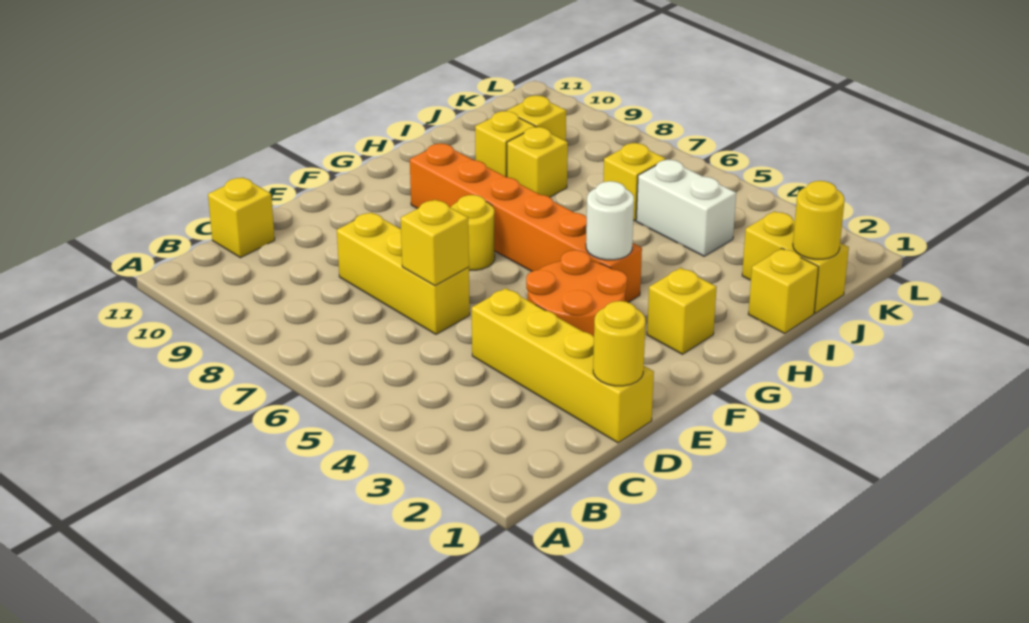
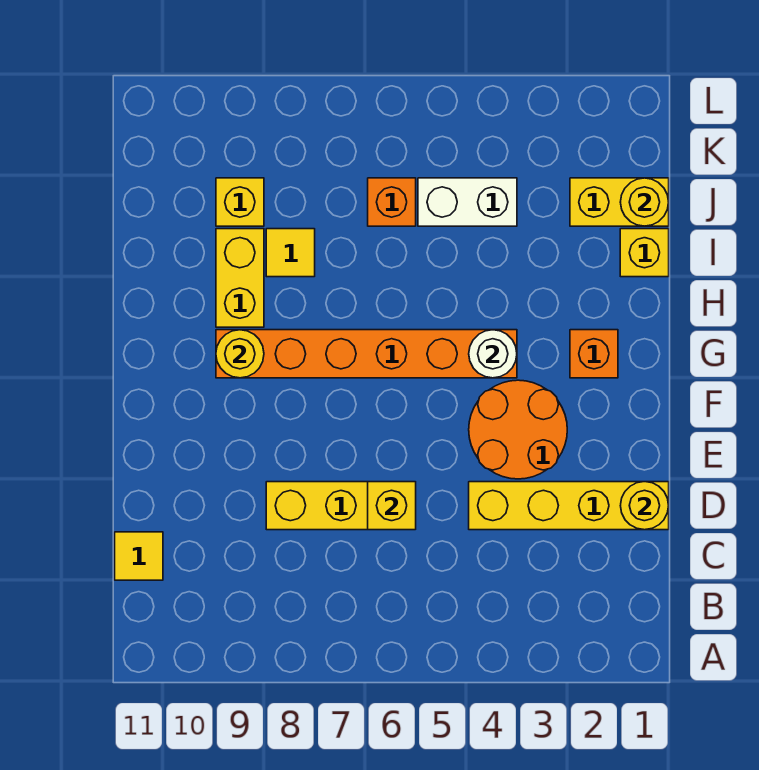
yellow brick C11 level 1 -> yellow tile C11 level 1
yellow round brick F7 level 1 -> yellow round brick G9 level 2
yellow brick G2 level 1 -> orange brick G2 level 1
yellow brick I8 level 1 -> yellow tile I8 level 1
yellow brick I9 level 1 -> yellow brick H9:I9 level 1
yellow brick J6 level 1 -> orange brick J6 level 1

